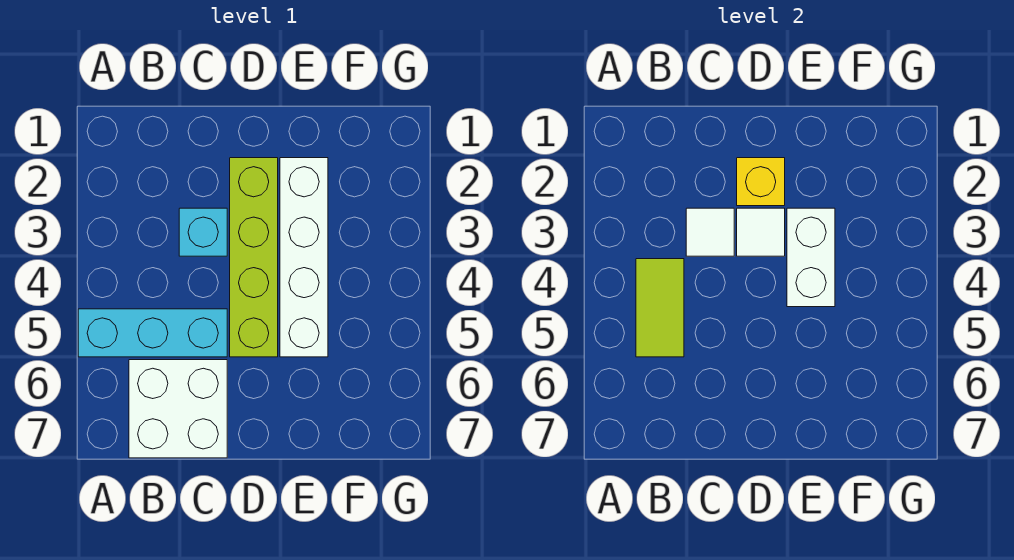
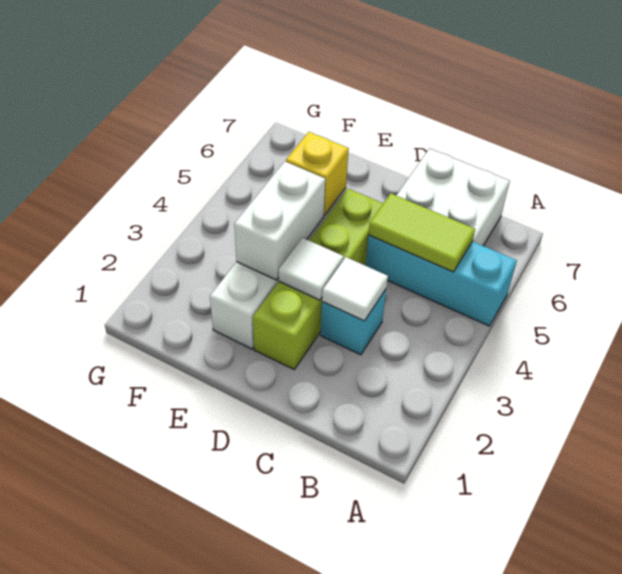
lime tile B4:B5 level 2 -> lime tile B5:C5 level 2
yellow brick D2 level 2 -> yellow brick E5 level 2

